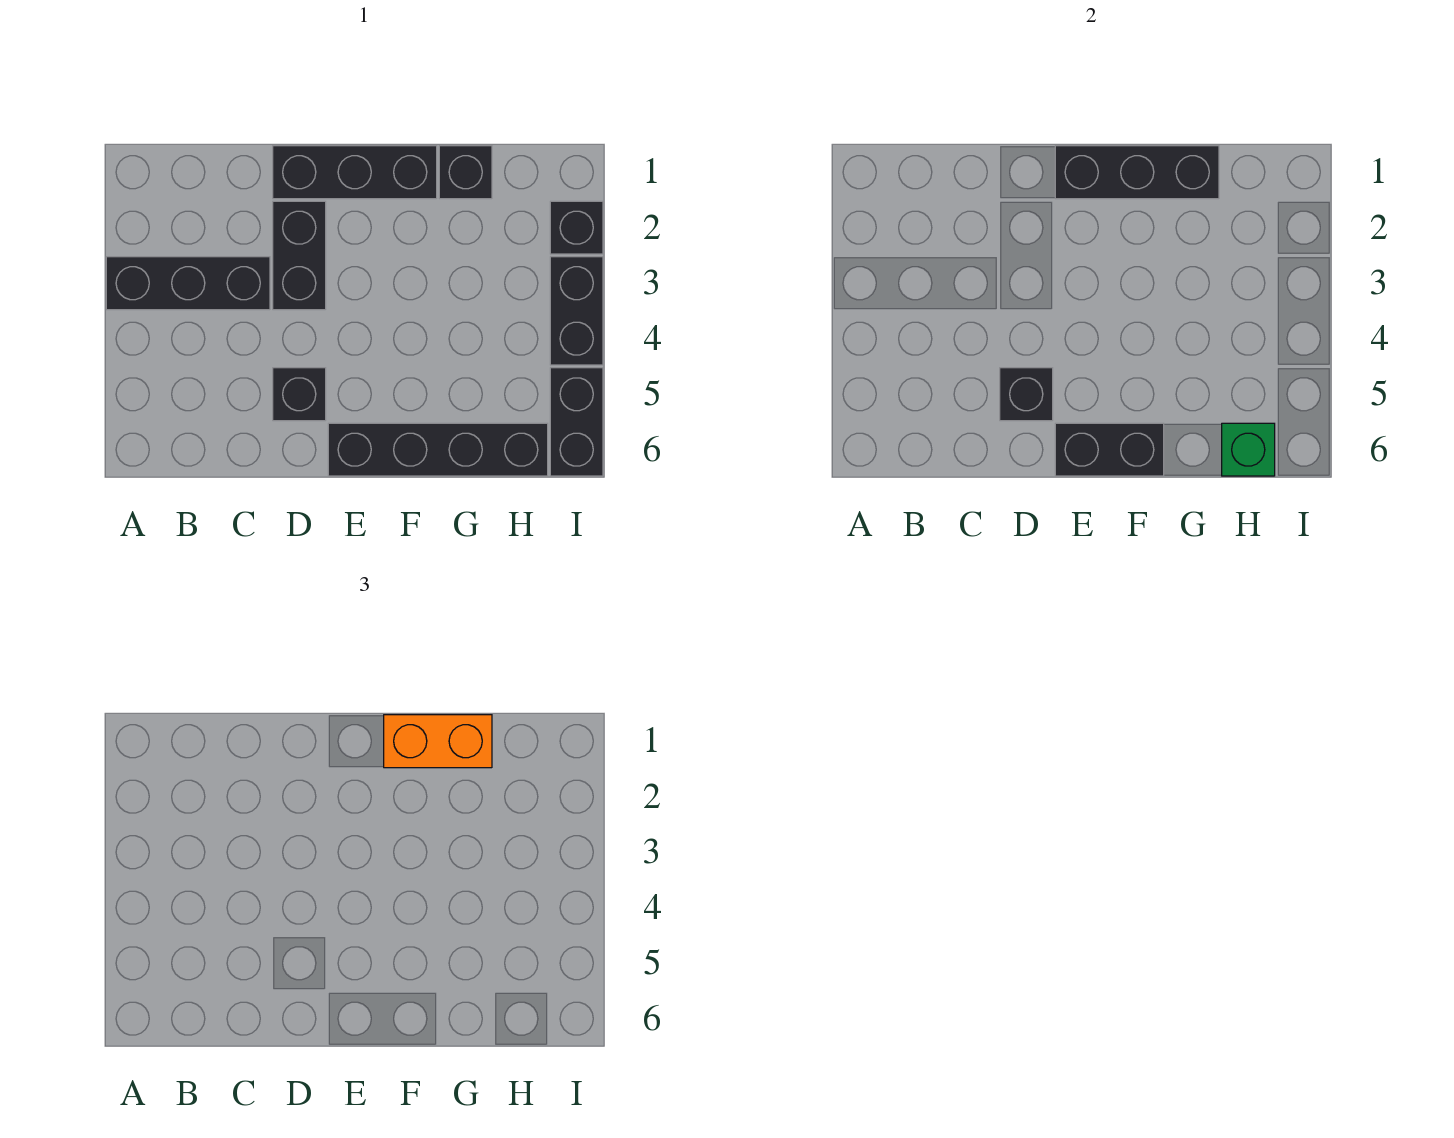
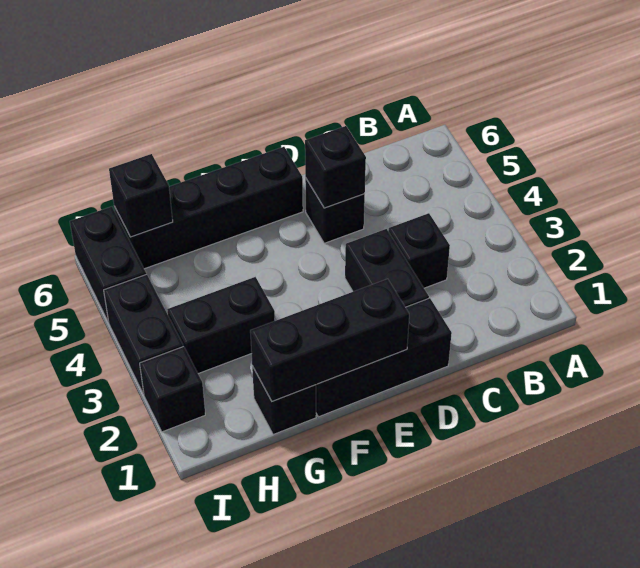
black brick A3:C3 level 1 -> black brick C3 level 1
black brick E6:F6 level 2 -> black brick G3:H3 level 1
orange brick F1:G1 level 3 -> none
green brick H6 level 2 -> black brick H6 level 2

